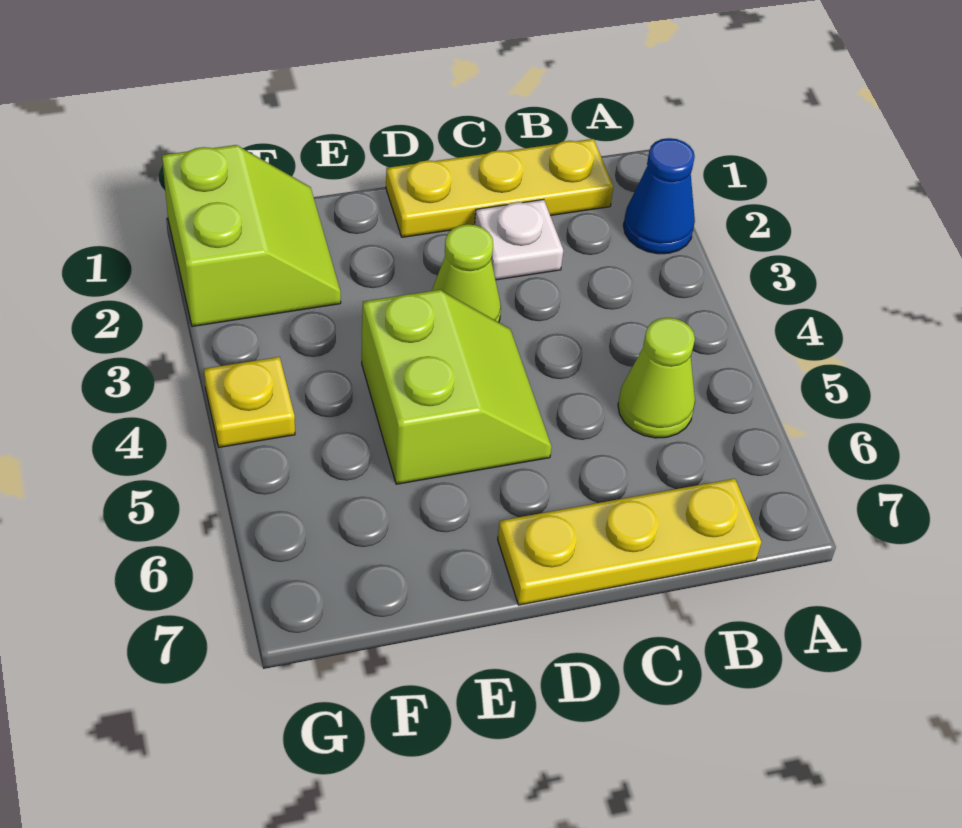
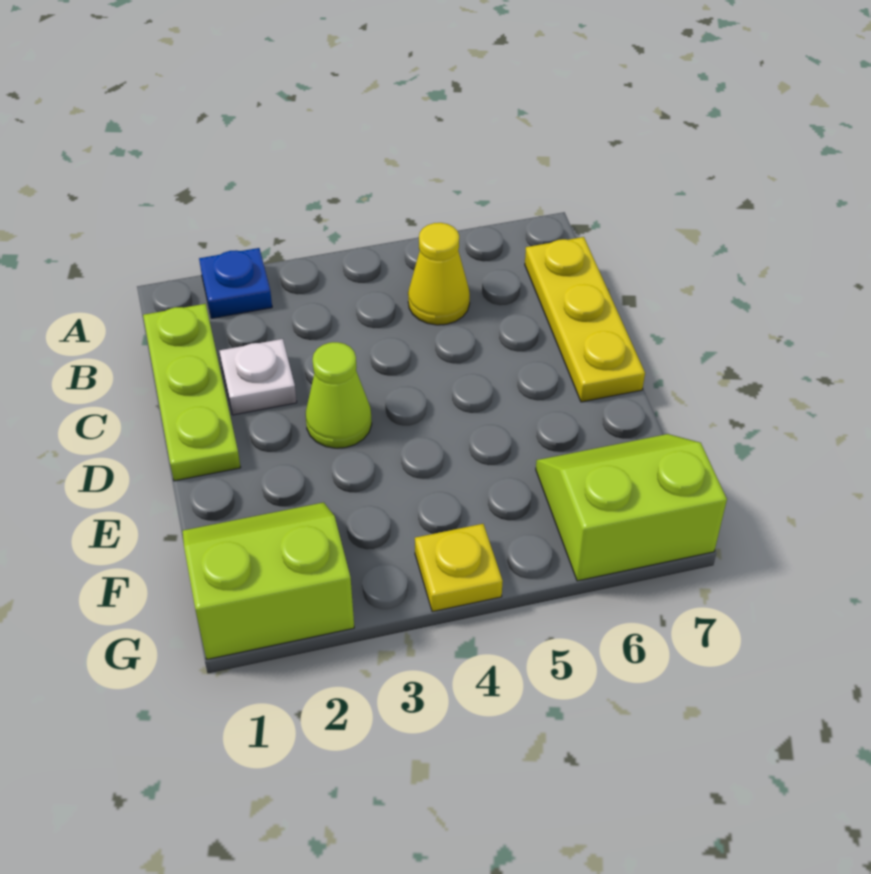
blue cone A2 level 1 -> blue plate A2 level 1
yellow plate B1:D1 level 1 -> lime plate B1:D1 level 1
lime cone B5 level 1 -> yellow cone B5 level 1
lime slope D4:E5 level 1 top E -> lime slope F6:G7 level 1 top G

